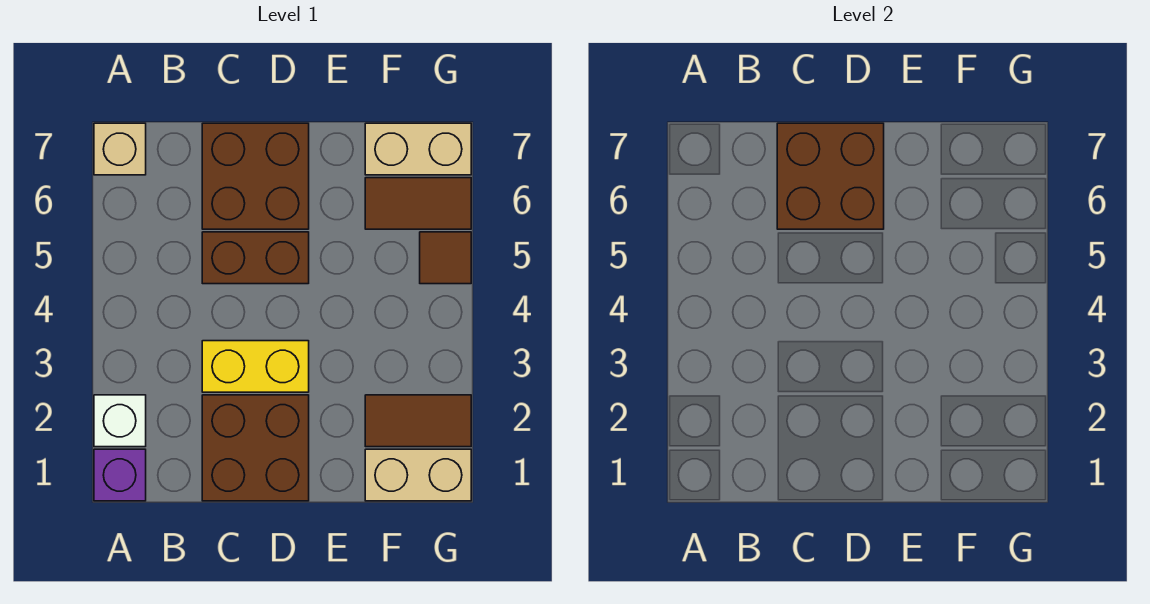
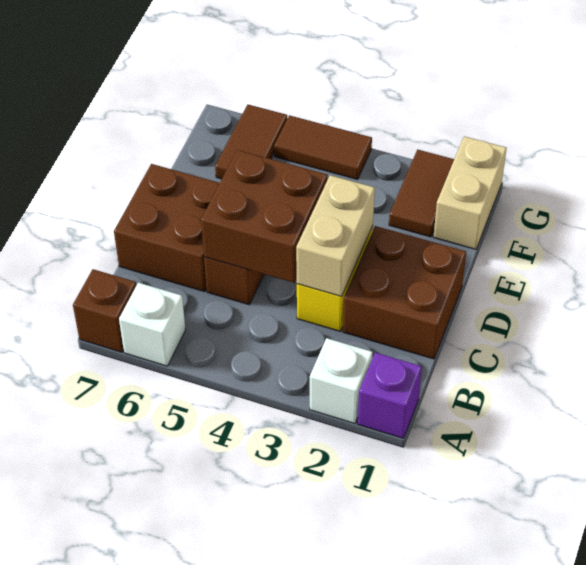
none -> white brick A6 level 1
tan brick A7 level 1 -> brown brick A7 level 1
brown brick C6:D7 level 2 -> brown brick C4:D5 level 2
tan brick F7:G7 level 1 -> tan brick C3:D3 level 2
brown tile G5 level 1 -> brown tile G4:G5 level 1

